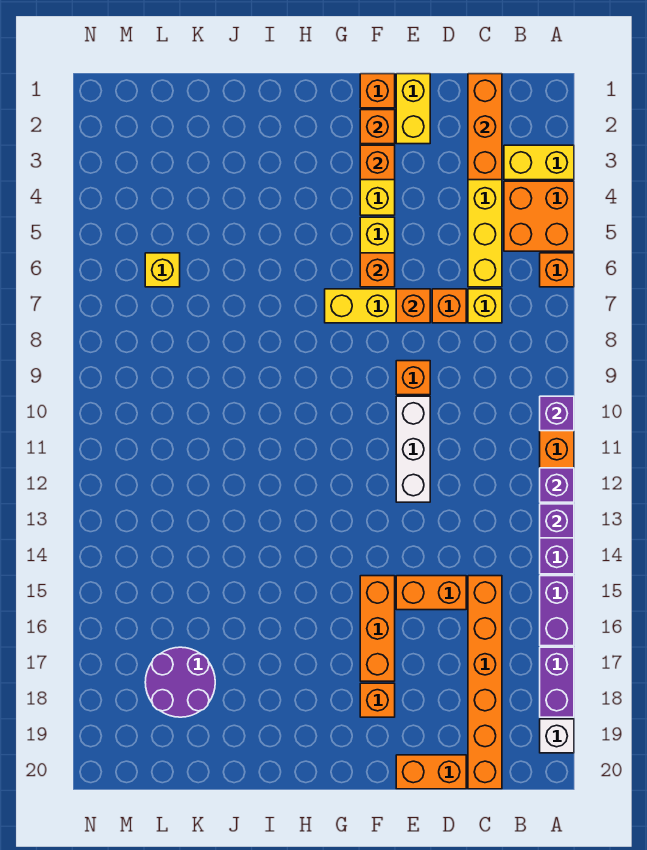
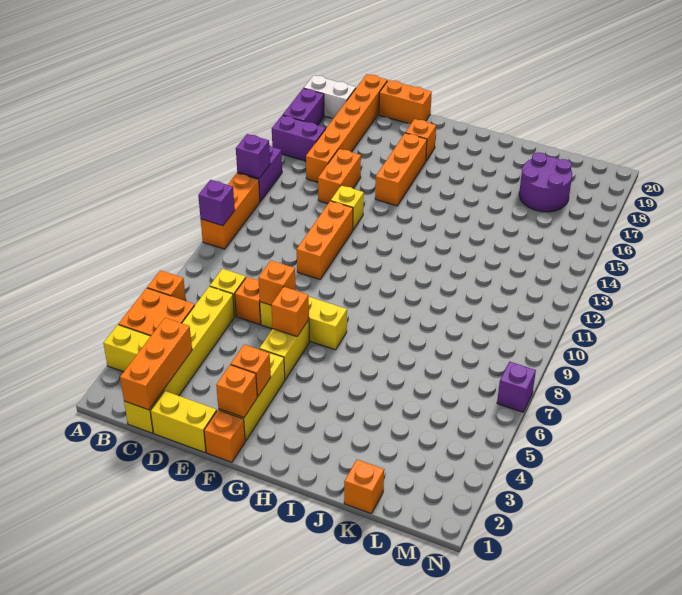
purple brick A12 level 2 -> purple brick N7 level 1
purple brick A15:A16 level 1 -> purple brick A16:B16 level 1
white brick A19 level 1 -> white brick A19:B19 level 1
orange brick D15:E15 level 1 -> orange brick D14:D15 level 1
yellow brick E1:E2 level 1 -> yellow brick D1:E1 level 1
orange brick E9 level 1 -> orange brick K1 level 1
white brick E10:E12 level 1 -> orange brick E10:E12 level 1
yellow brick L6 level 1 -> yellow brick E13 level 1

